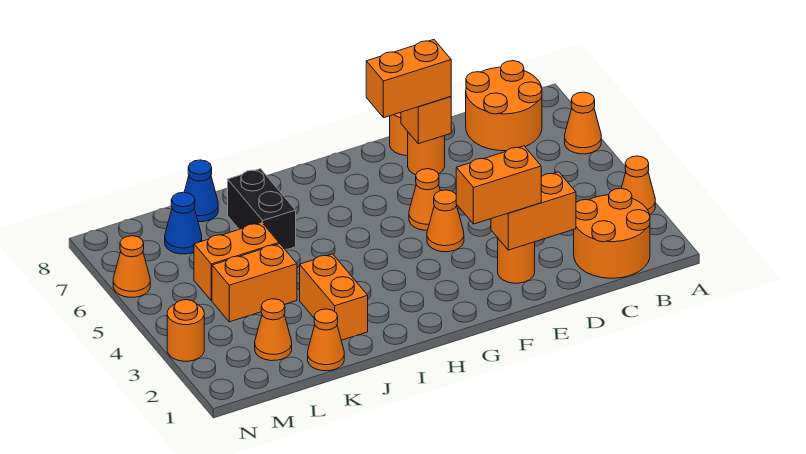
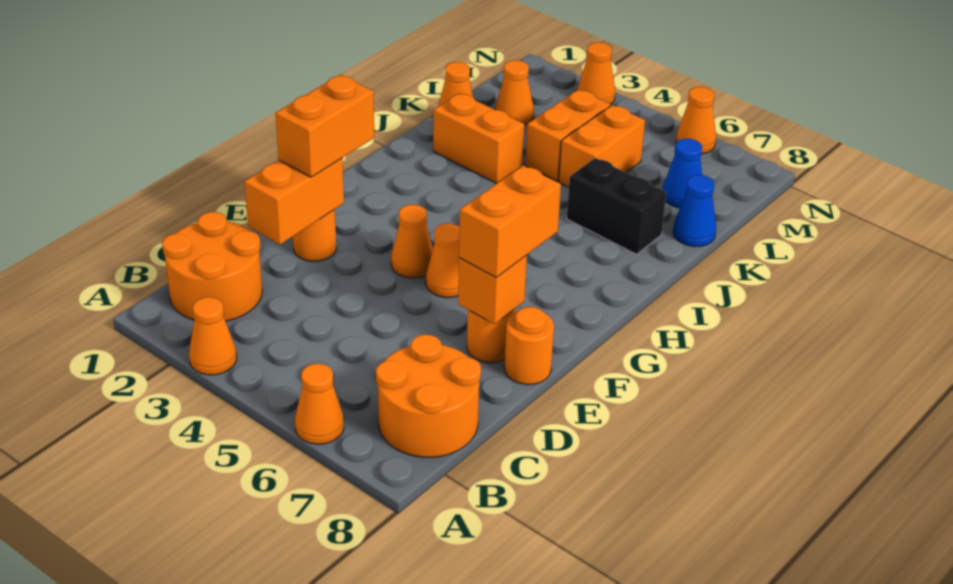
orange round brick N3 level 1 -> orange cone N3 level 1

